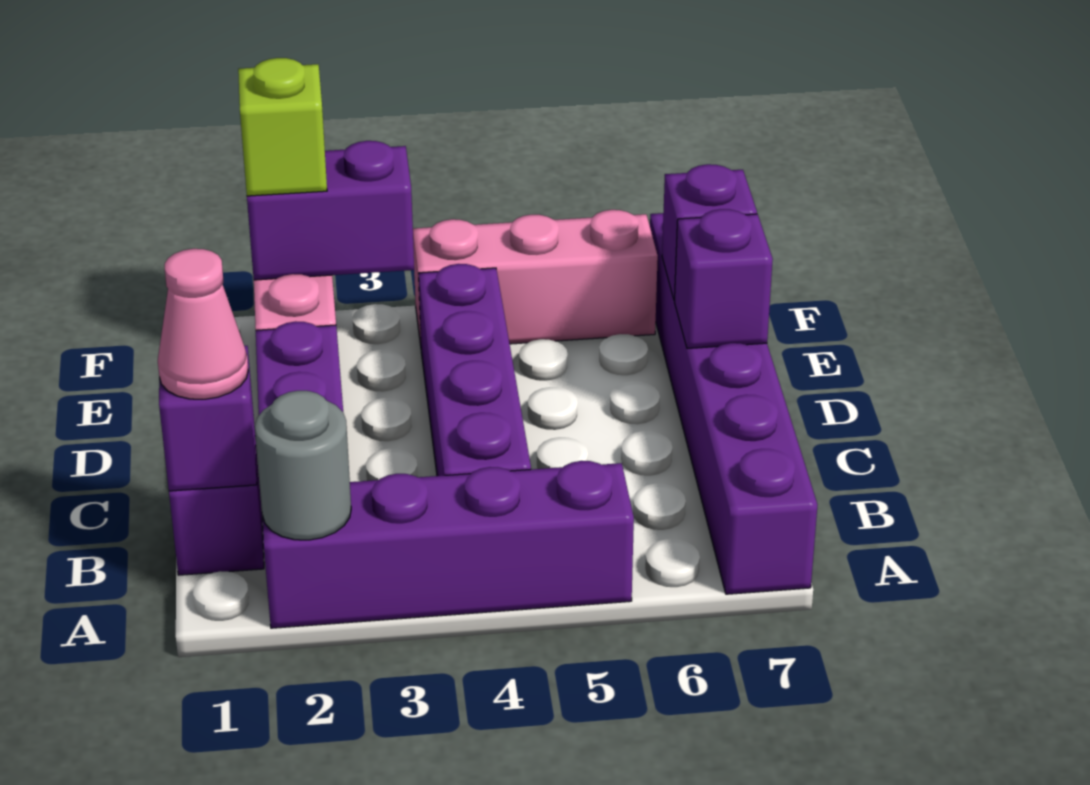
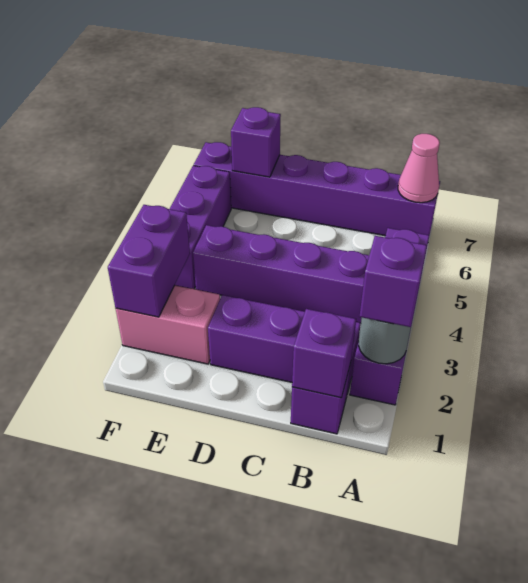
pink cone B1 level 3 -> pink cone A7 level 2
purple brick D7 level 2 -> purple brick A2 level 3
lime brick F2 level 3 -> none
pink brick F4:F6 level 1 -> purple brick F4:F6 level 1

